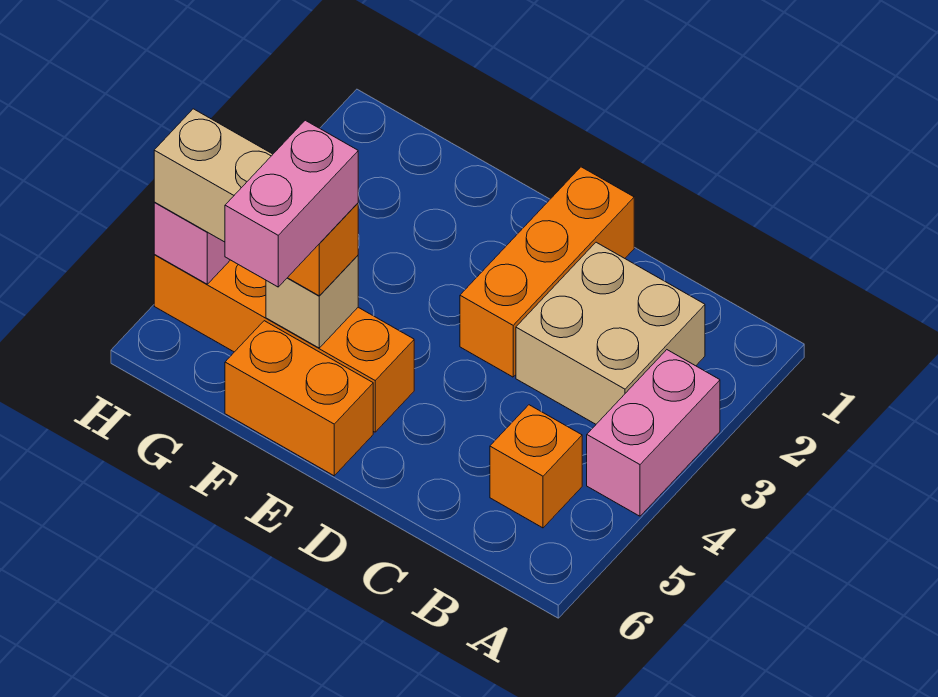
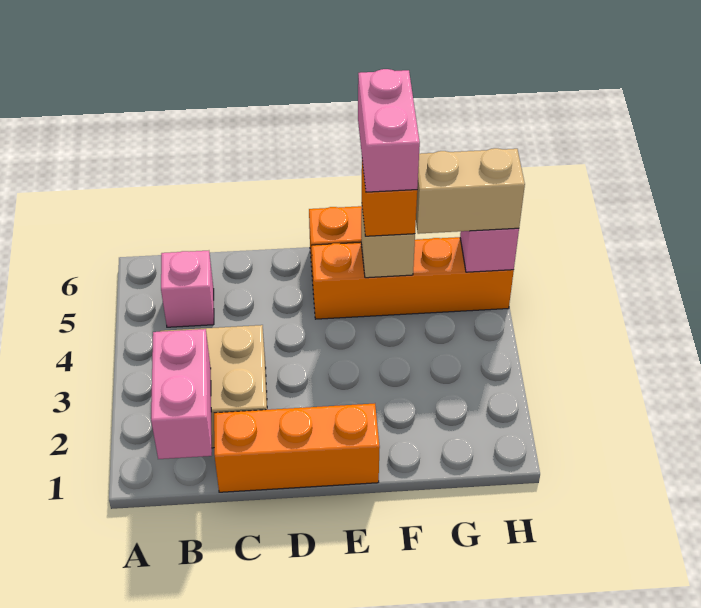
pink brick A3:A4 level 1 -> pink brick B1:B2 level 2
orange brick B5 level 1 -> pink brick B5 level 1
orange brick D1:D3 level 1 -> orange brick C1:E1 level 1

